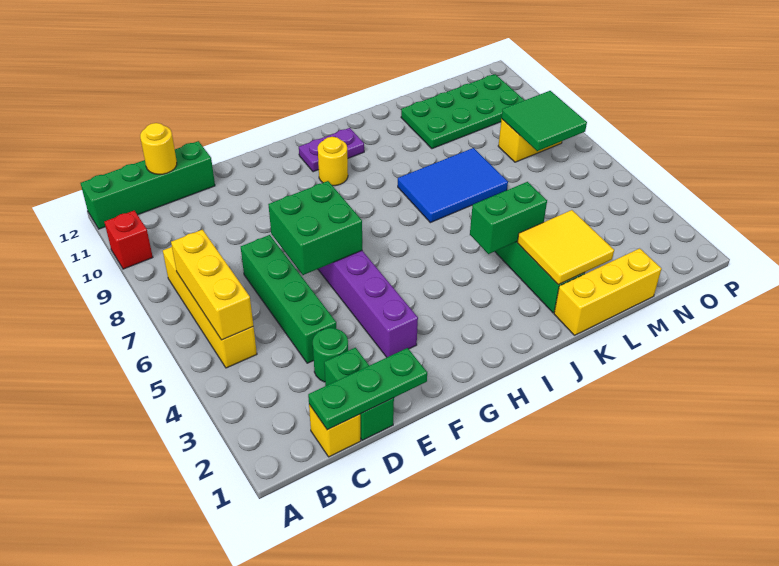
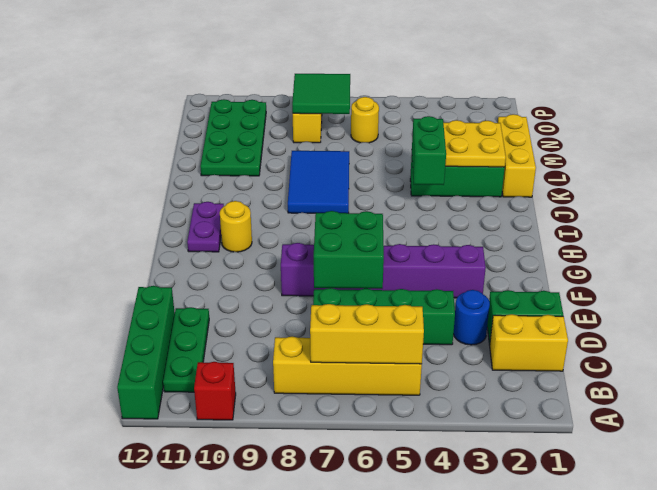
yellow brick C1 level 1 -> yellow brick C1:C2 level 1
green plate C1:E1 level 2 -> green plate B11:D11 level 1
yellow round brick C12 level 2 -> yellow round brick N6 level 1
green round brick D3 level 1 -> blue round brick D3 level 1
yellow tile K2:L3 level 2 -> yellow plate K2:L3 level 2

